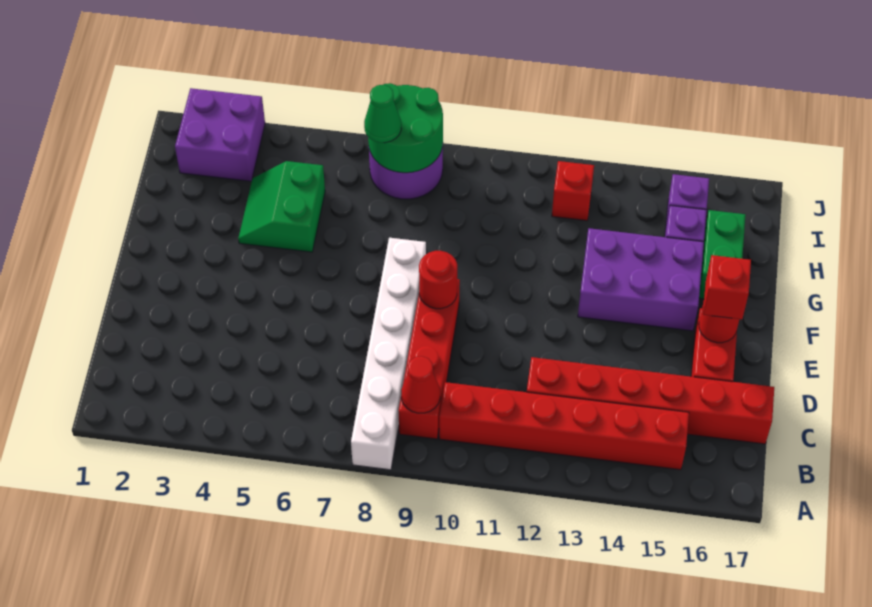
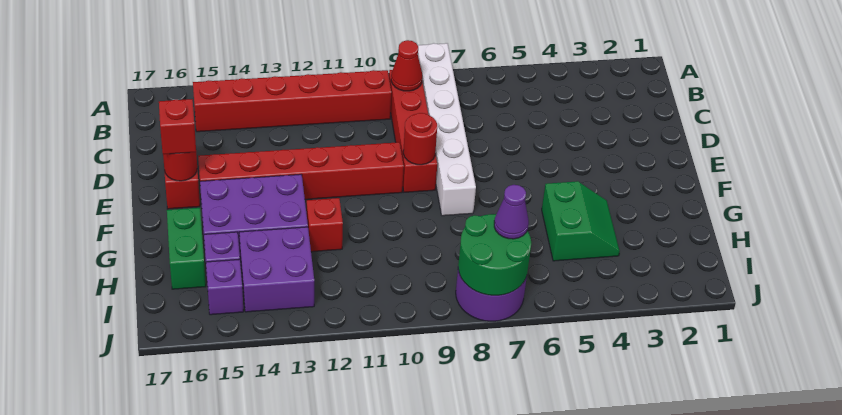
red brick C12:C17 level 1 -> red brick E10:E15 level 1
purple brick I2:J3 level 1 -> purple brick H13:I14 level 1
green cone I7 level 3 -> purple cone I7 level 3
red brick I12 level 1 -> red brick G12 level 1

